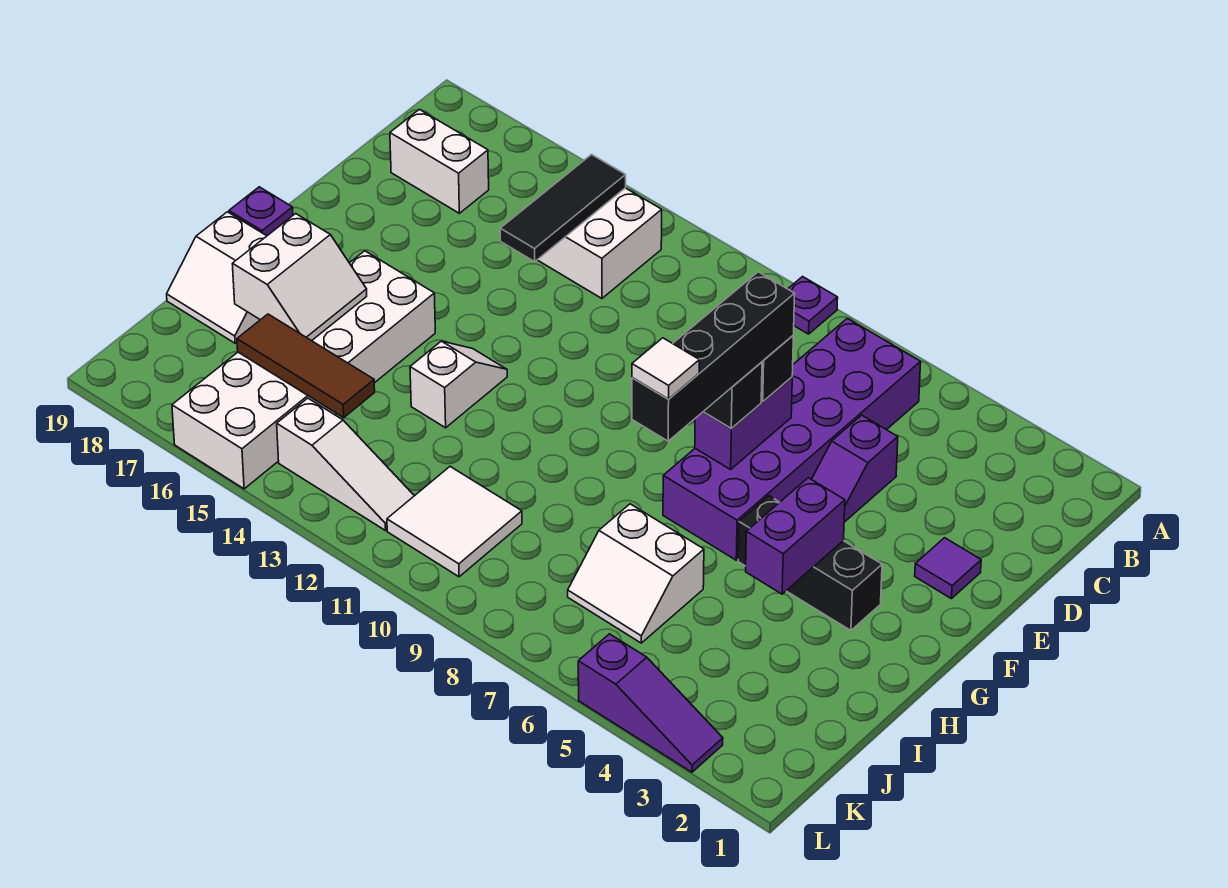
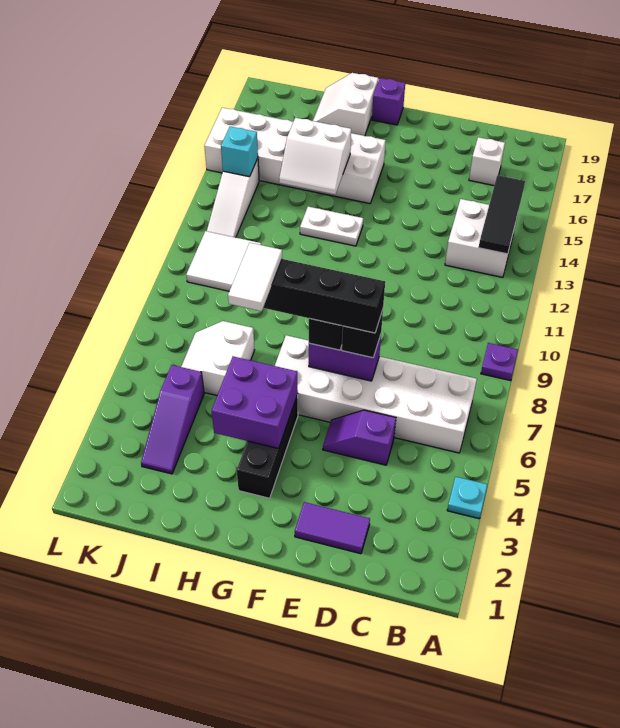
none -> cyan plate A4 level 1
purple brick B6:G7 level 1 -> white brick B6:G7 level 1
black tile B14:D14 level 2 -> black tile B13:B15 level 2
white brick C17:C18 level 1 -> white brick C17 level 1
purple tile E2 level 1 -> purple tile D2:E2 level 1
purple brick G4:H4 level 2 -> purple brick G4:H5 level 2
white slope G13:H13 level 1 top H -> white plate G13:H13 level 1
white tile H7 level 5 -> white tile H6:H7 level 5
white slope H16:I17 level 2 top 17 -> white slope H14:I15 level 2 top 15
brown tile J14:J16 level 2 -> none
none -> cyan brick K14 level 2
purple slope L3:L5 level 1 top 5 -> purple slope J3:J5 level 1 top 5

